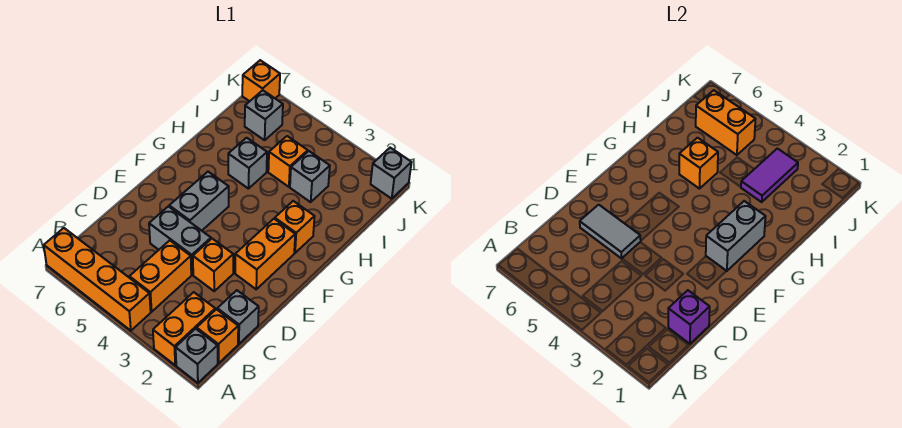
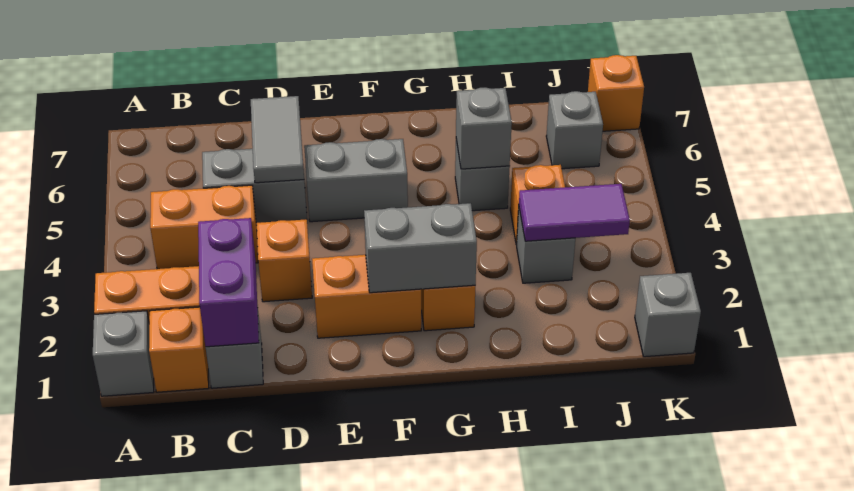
orange brick A4:A7 level 1 -> none
purple brick C1 level 2 -> purple brick C1:C2 level 2
grey brick D4:D5 level 1 -> grey brick C5:D5 level 1
orange brick H5 level 2 -> grey brick H5 level 2
orange brick J5:J6 level 2 -> none

